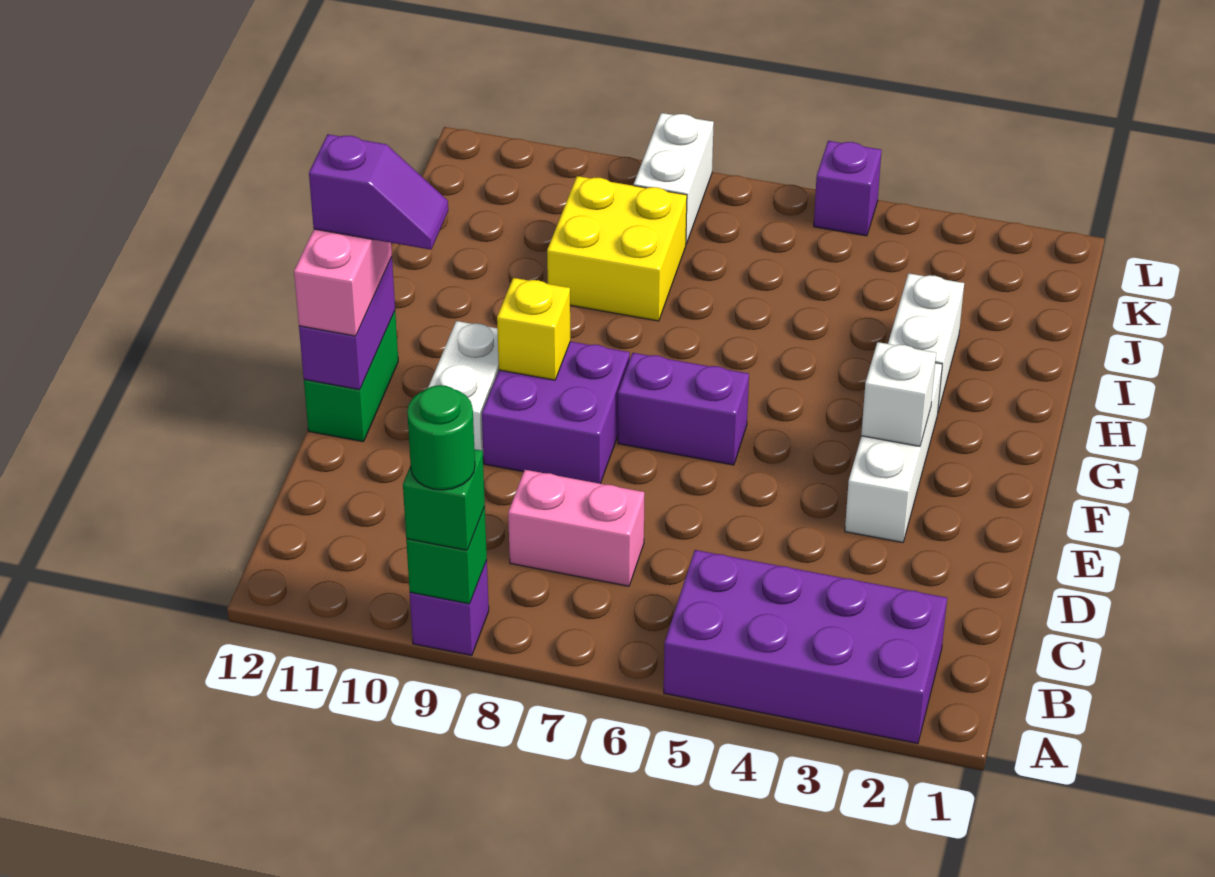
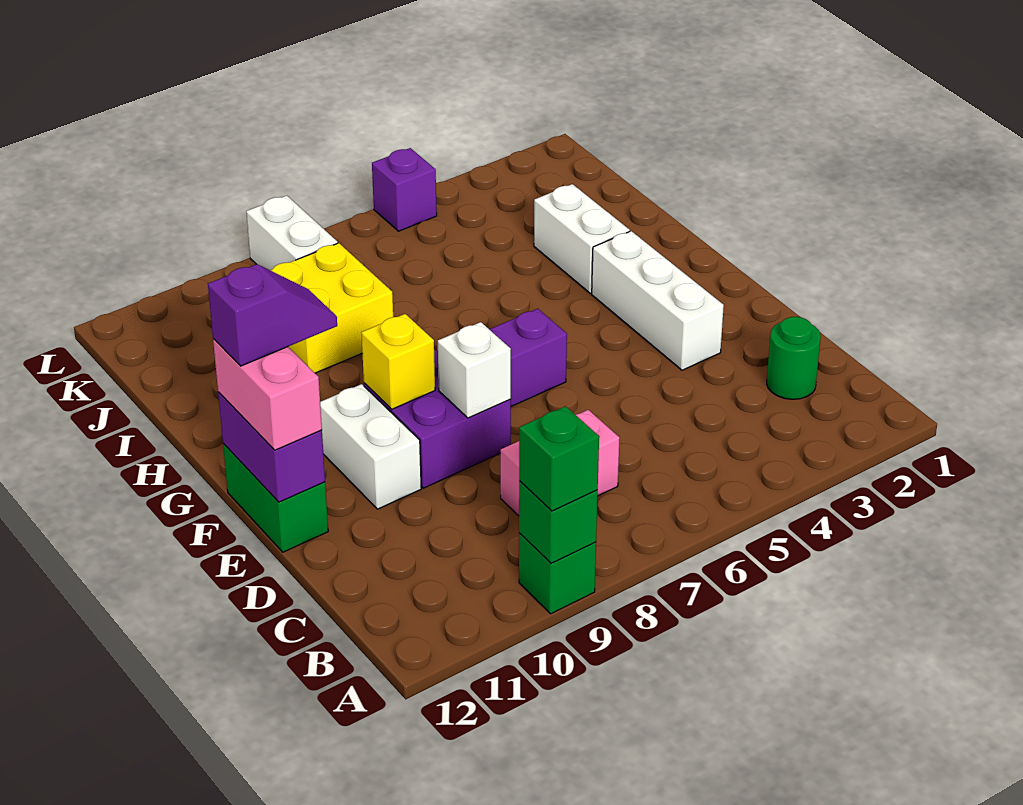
purple brick A2:B5 level 1 -> none
purple brick A9 level 1 -> green brick A9 level 1
green round brick A9 level 4 -> green round brick C2 level 1
white brick F3 level 2 -> white brick E8 level 2

